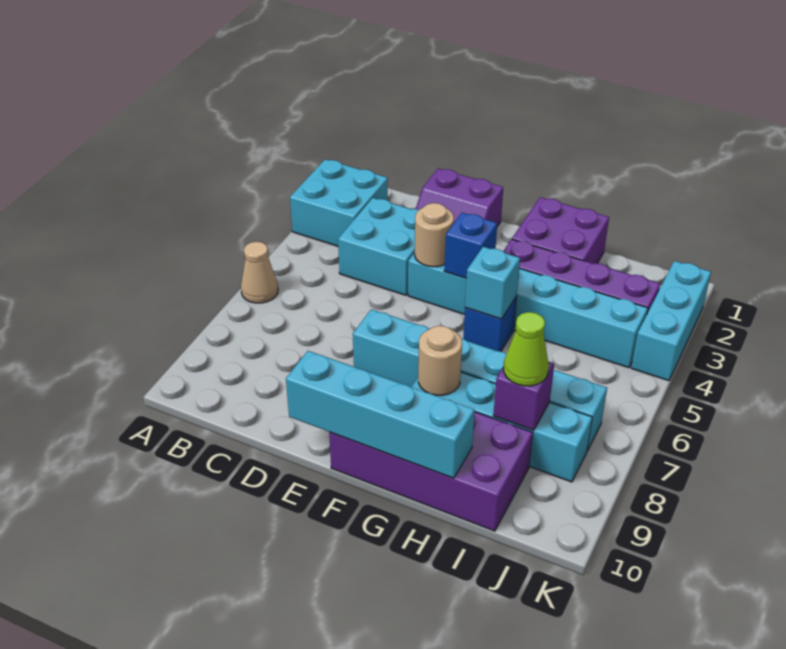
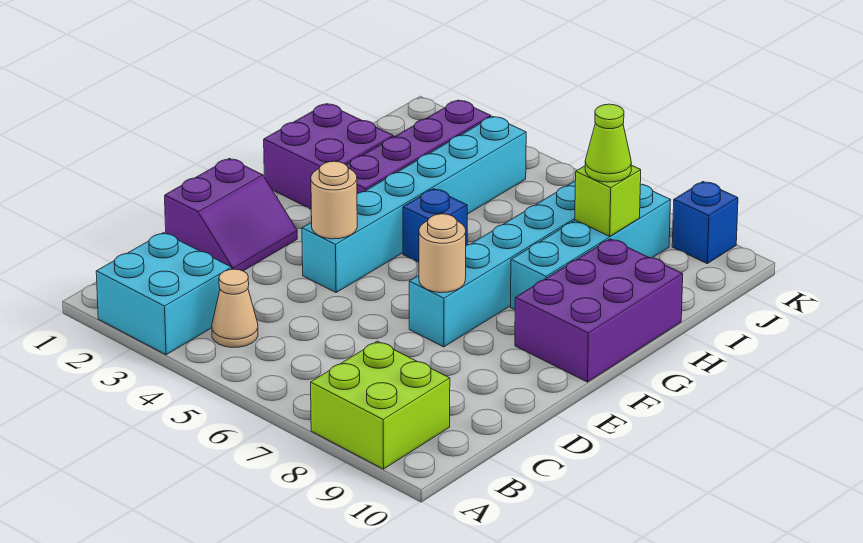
tan cone A6 level 1 -> tan cone B4 level 1
none -> lime brick A8:B9 level 1
cyan brick C3:D4 level 1 -> none
cyan brick E10:H10 level 2 -> none
blue brick F4 level 2 -> blue brick K9 level 1
purple brick F9:I10 level 1 -> purple brick F9:H10 level 1
cyan brick G5 level 2 -> none
tan round brick G8 level 2 -> tan round brick E7 level 2
purple brick I8 level 2 -> lime brick I8 level 2
cyan brick K2:K4 level 1 -> none

